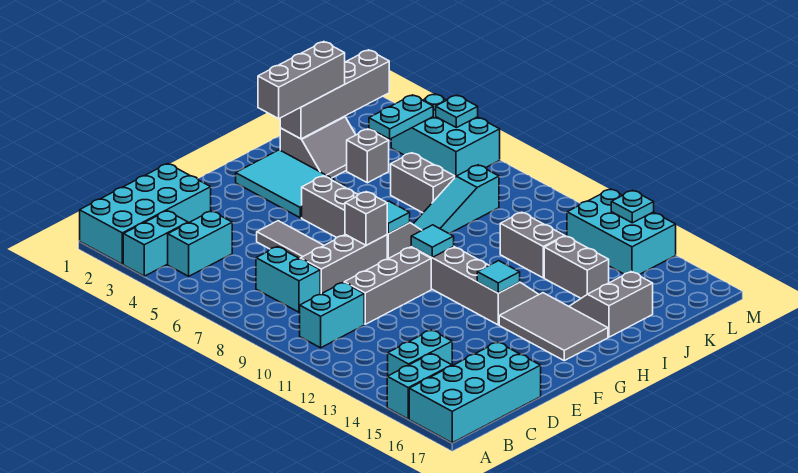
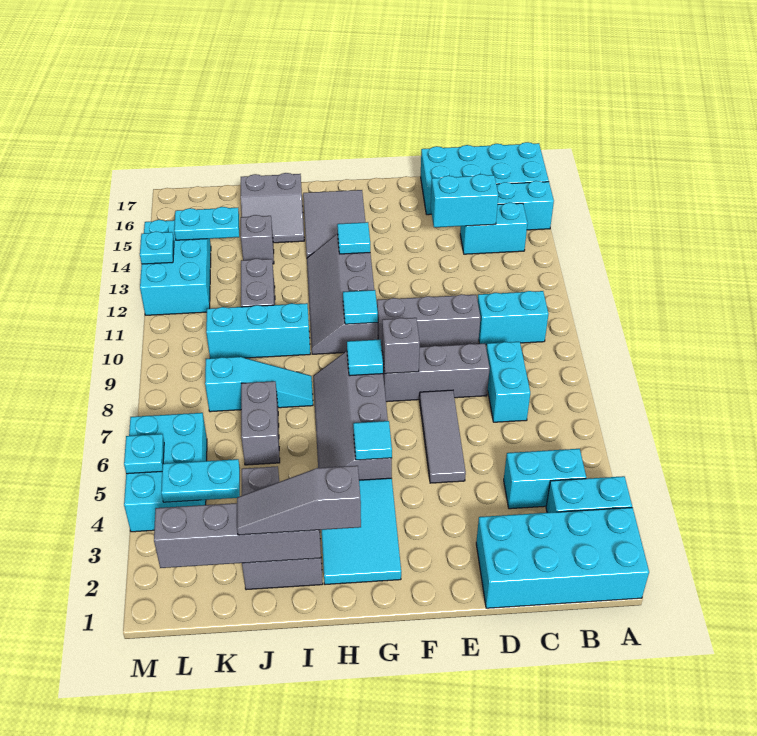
none -> cyan brick C14:D14 level 2
none -> cyan tile G5 level 2
grey brick H2:J2 level 3 -> grey slope H2:J2 level 3 top H
none -> cyan brick I10:K10 level 1
grey brick J13:J14 level 1 -> grey brick J14 level 1
none -> cyan plate K14:L14 level 2

